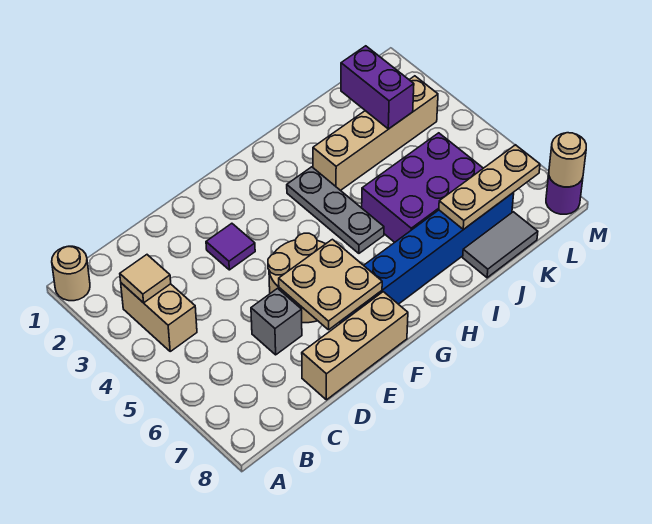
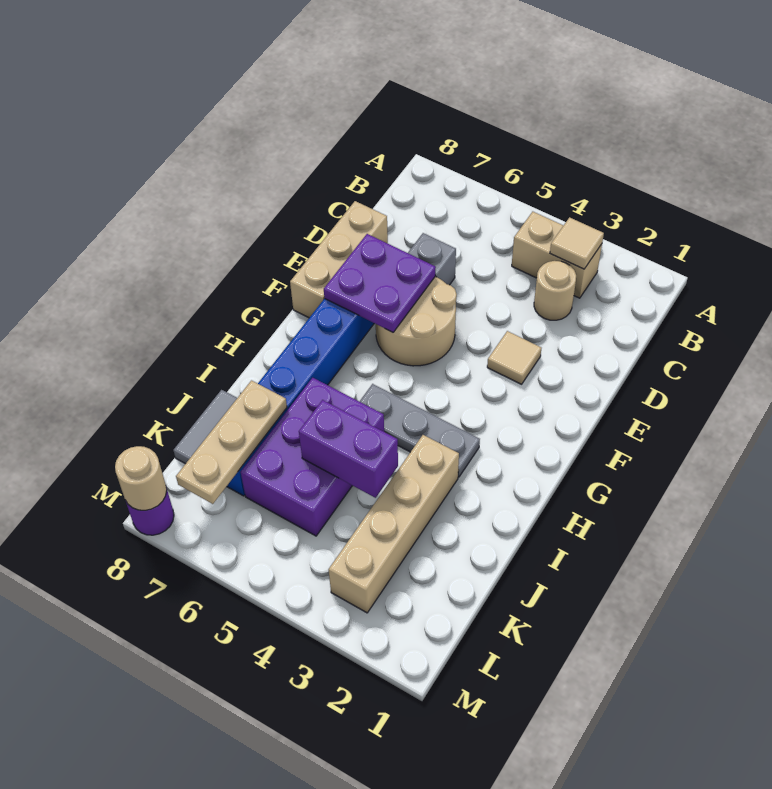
tan round brick A1 level 1 -> tan round brick C3 level 1
purple tile E3 level 1 -> tan tile E3 level 1
tan plate E6:F7 level 2 -> purple plate E6:F7 level 2
purple brick K2:K3 level 2 -> purple brick J4:J5 level 2

